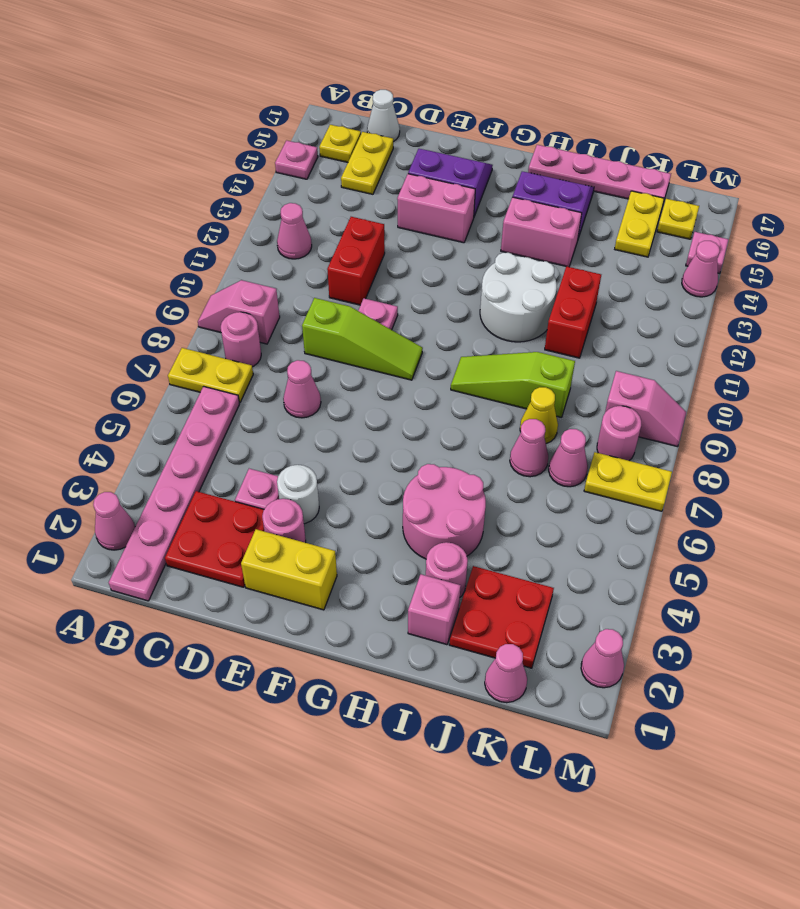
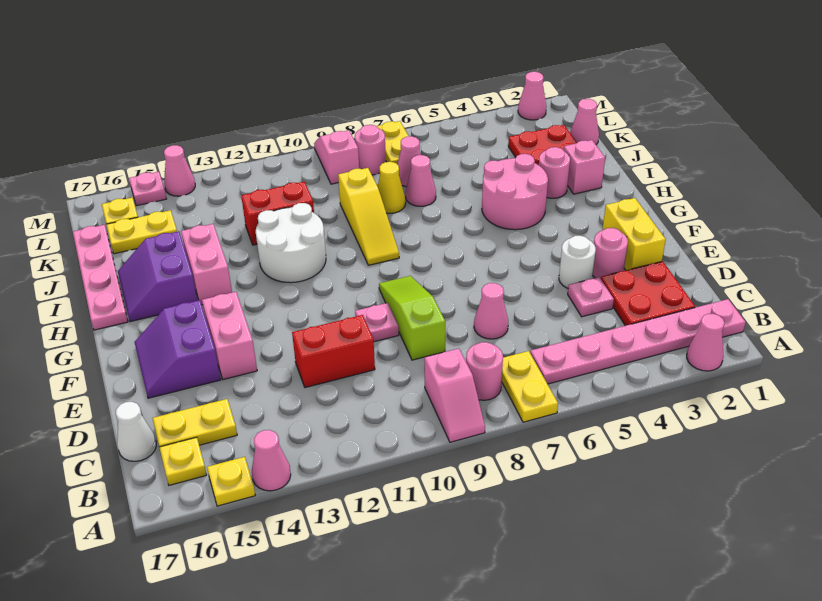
pink plate A15 level 1 -> yellow plate A15 level 1
pink cone B12 level 1 -> pink cone A14 level 1
lime slope H9:J9 level 1 top J -> yellow slope H9:J9 level 1 top J

